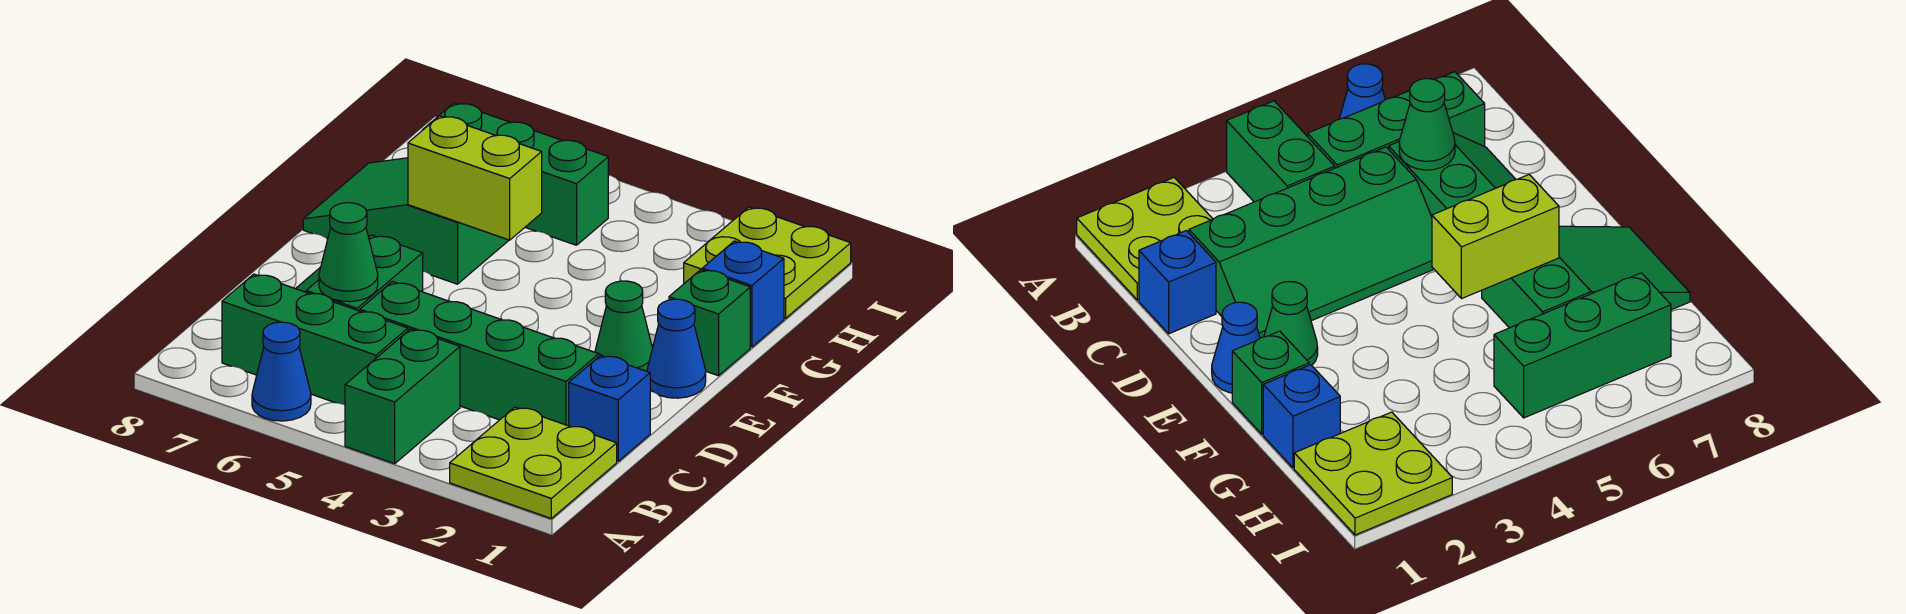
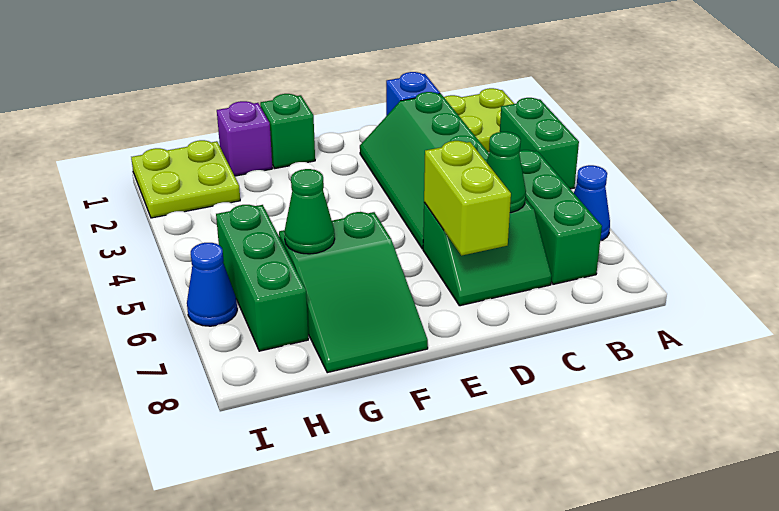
green brick A4:B4 level 1 -> green brick A3:A4 level 1
blue cone E1 level 1 -> blue cone I6 level 1
green cone E2 level 1 -> green cone G6 level 2
lime brick F5:F6 level 2 -> lime brick D6:D7 level 2
blue brick G1 level 1 -> purple brick G1 level 1

